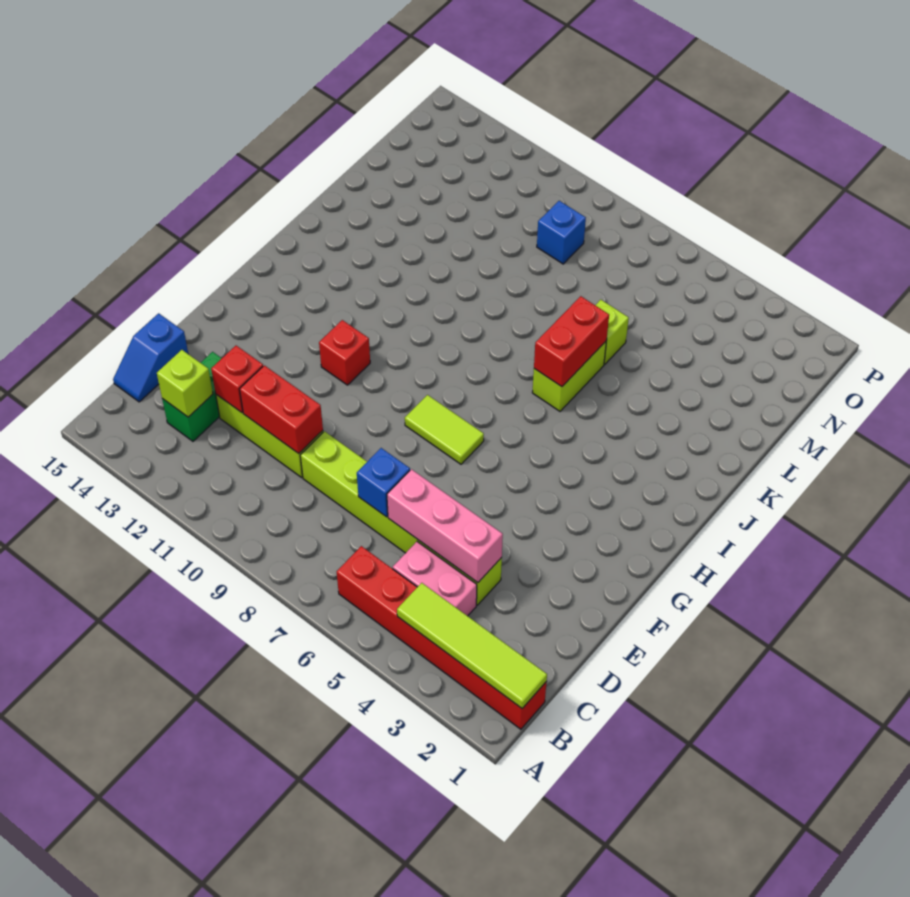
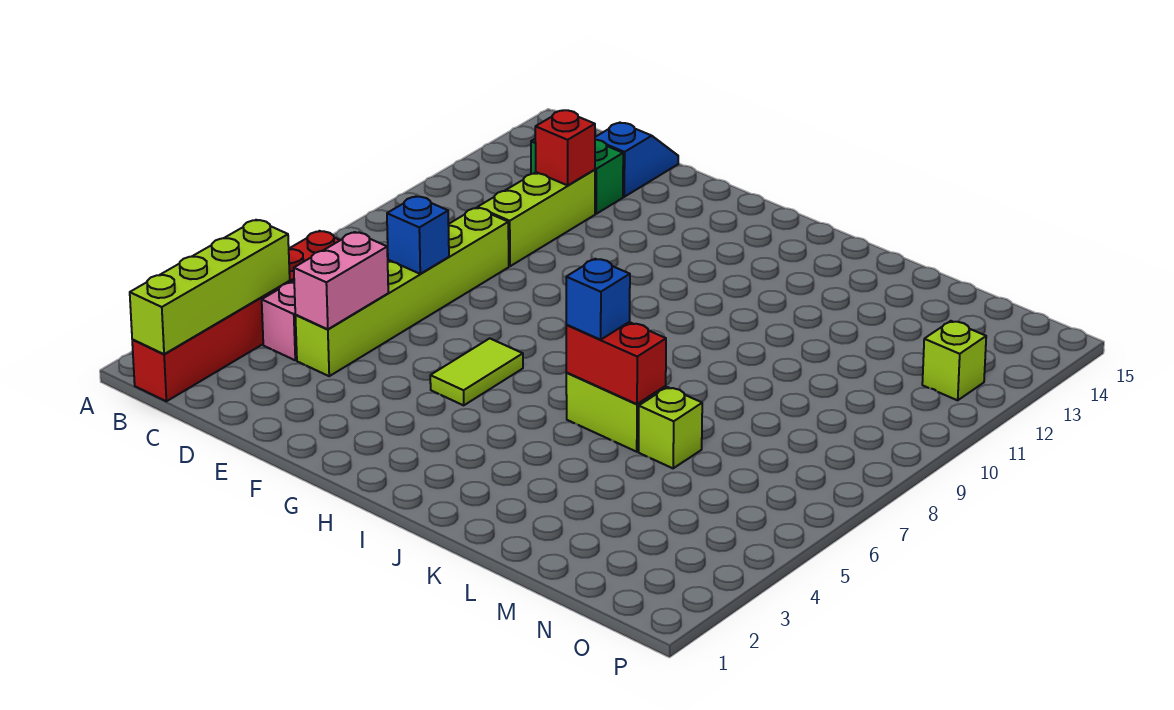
lime tile B1:B4 level 2 -> lime brick B1:B4 level 2
lime brick C13 level 2 -> lime brick O12 level 1
blue slope C15:D15 level 1 top D -> blue slope D14:D15 level 1 top 14
pink brick D4:D6 level 2 -> pink brick D4:D5 level 2
red brick D10:D11 level 2 -> none
lime tile G7:G8 level 1 -> lime tile G5:G6 level 1
red brick G11 level 1 -> none
blue brick N9 level 1 -> blue brick J6 level 3

